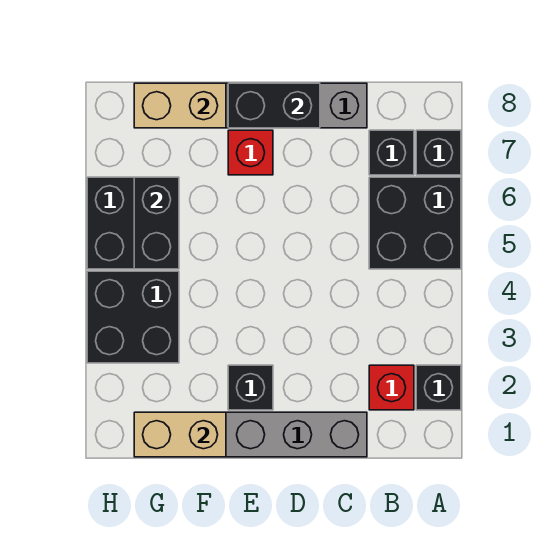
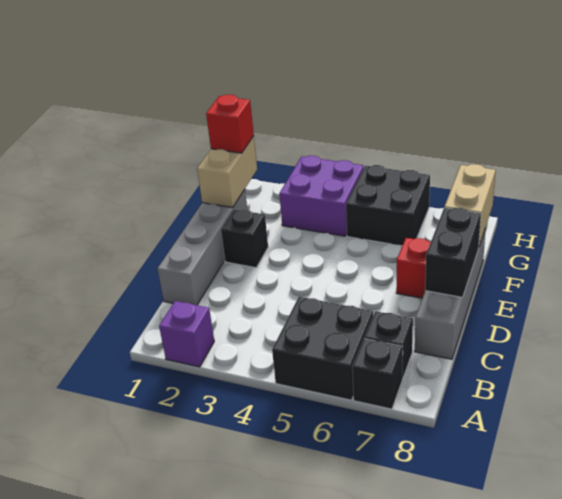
black brick A2 level 1 -> purple brick A2 level 1
red brick B2 level 1 -> red brick G1 level 3
black brick G3:H4 level 1 -> purple brick G3:H4 level 1
black brick G5:G6 level 2 -> none

